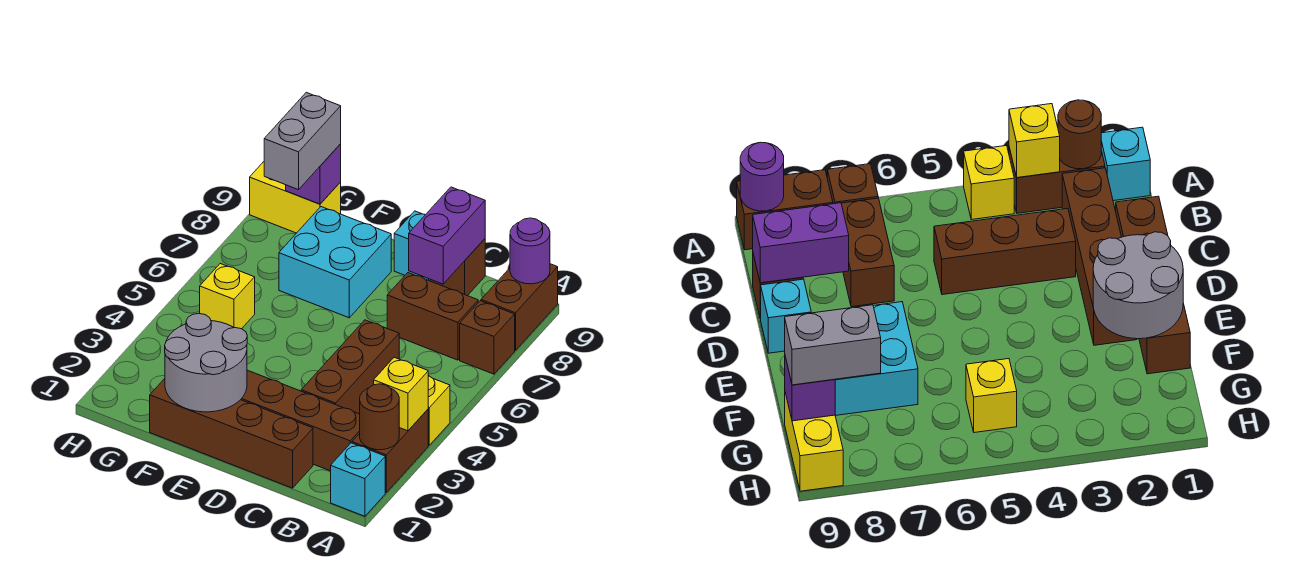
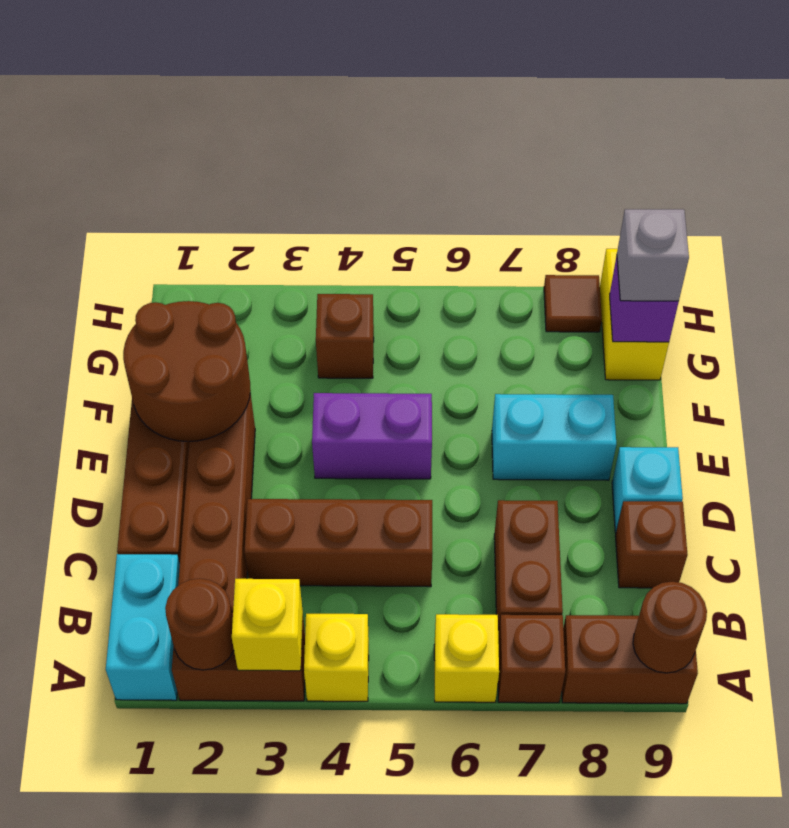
cyan brick A1 level 1 -> cyan brick A1:B1 level 1
purple round brick A9 level 2 -> brown round brick A9 level 2
purple brick C8:C9 level 2 -> purple brick E4:E5 level 1
grey round brick E1:F2 level 2 -> brown round brick E1:F2 level 2
cyan brick E7:F8 level 1 -> cyan brick E7:E8 level 1
none -> brown brick G4 level 1
yellow brick G5 level 1 -> yellow brick A6 level 1
grey brick G8:G9 level 3 -> grey brick G9 level 3
none -> brown tile H8 level 1

